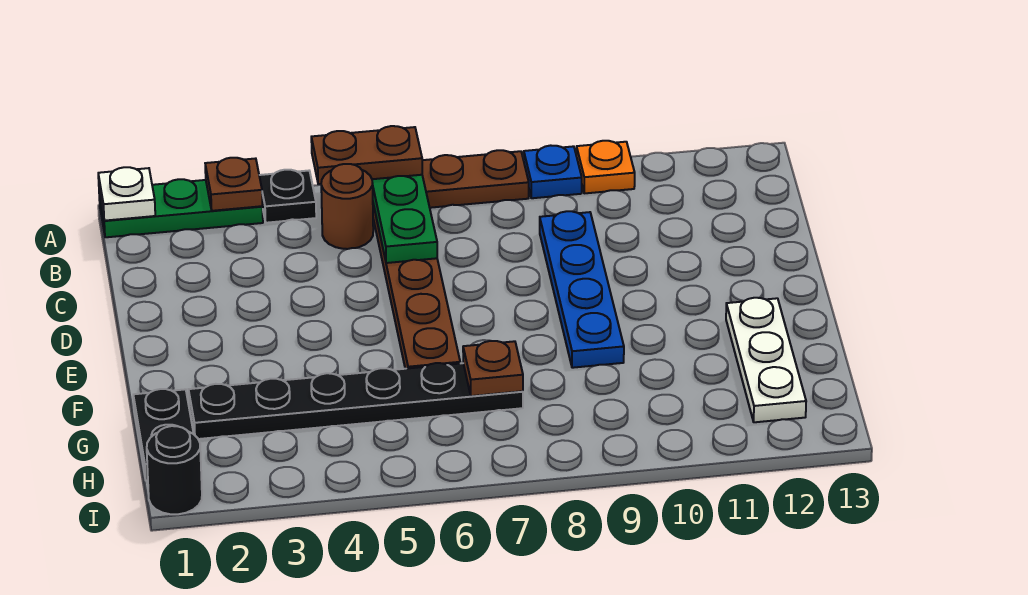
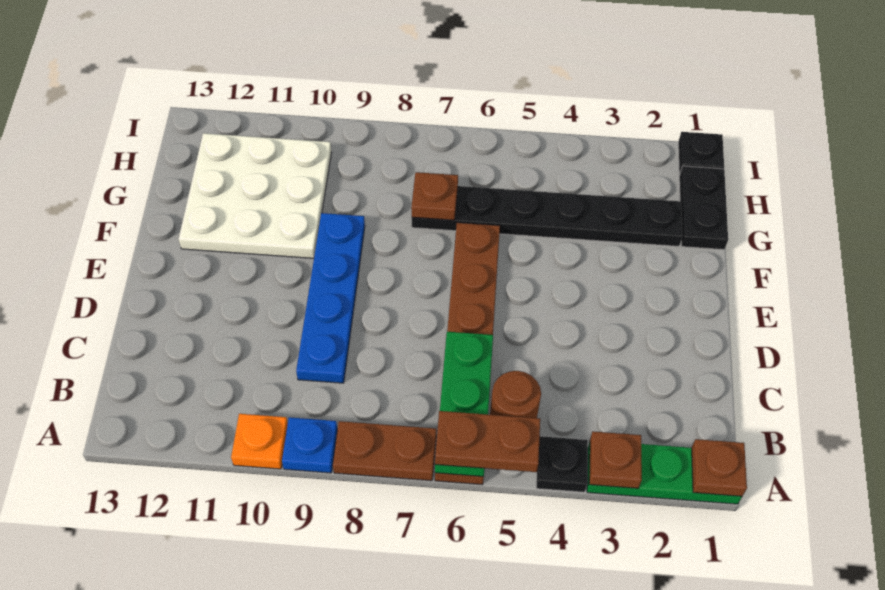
white plate A1 level 2 -> brown plate A1 level 2
white plate F12:H12 level 1 -> white plate F10:H12 level 1
black round brick I1 level 1 -> black plate I1 level 1

